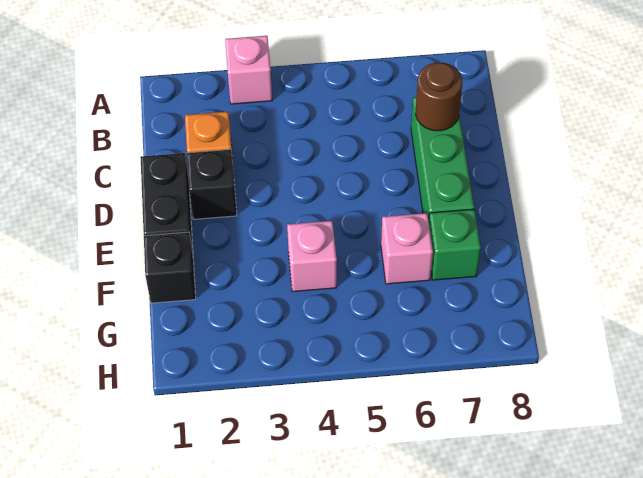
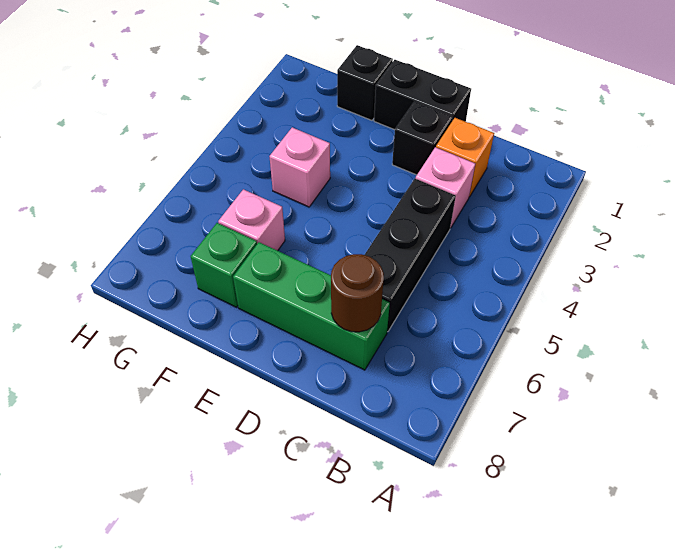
pink brick A3 level 1 -> pink brick C3 level 1
none -> black brick C4:C6 level 1

